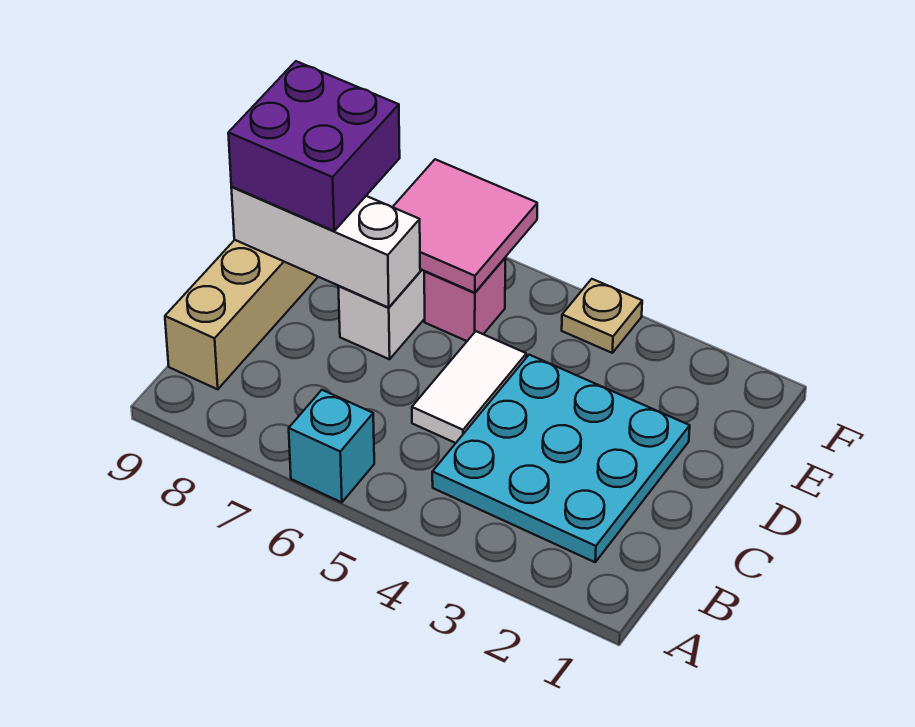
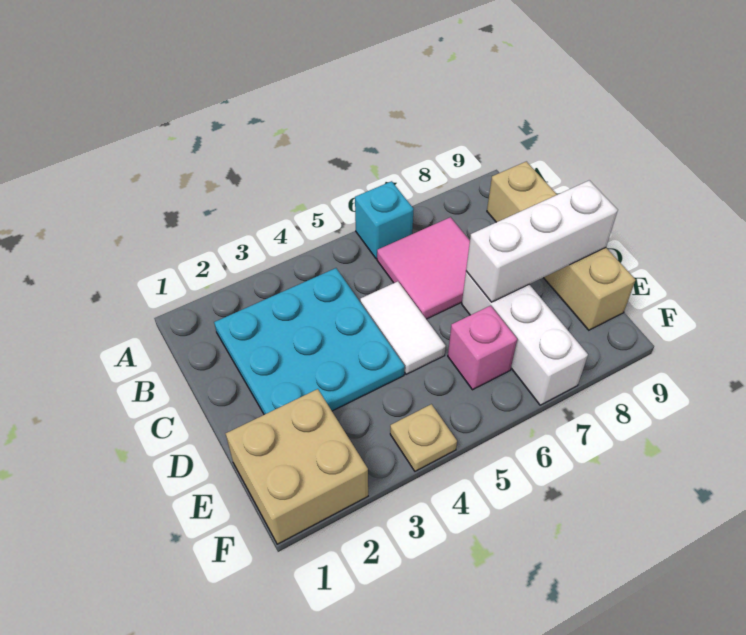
purple brick D8:E9 level 3 -> none
none -> tan brick E1:F2 level 1
pink tile E6:F7 level 2 -> pink tile B6:C7 level 1

